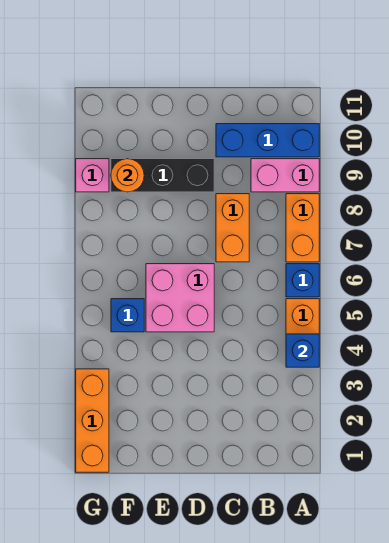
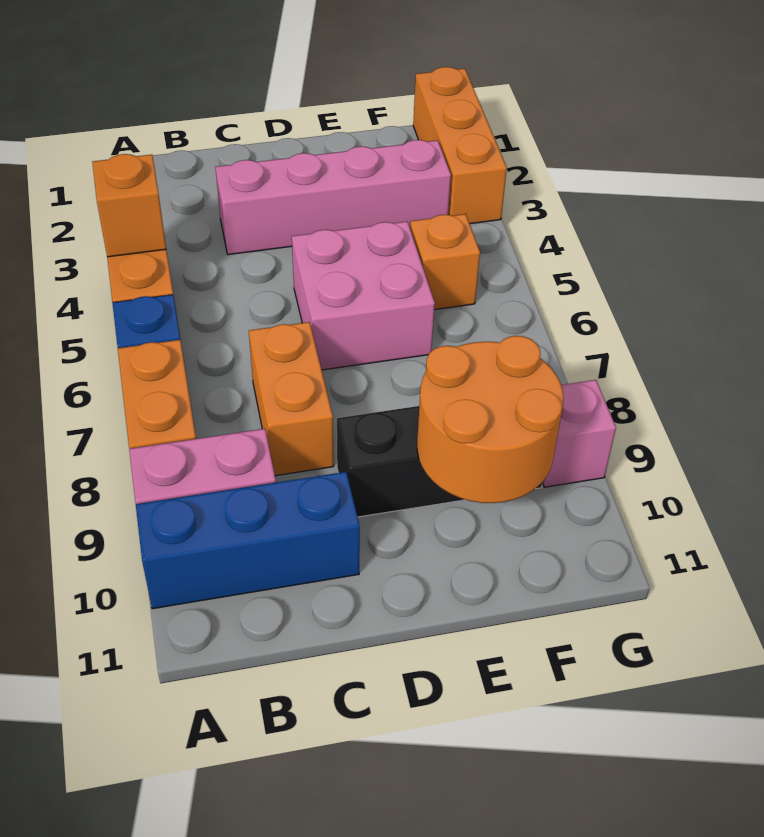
blue brick A4 level 2 -> orange brick A4 level 2
none -> pink brick C3:F3 level 1
blue brick F5 level 1 -> orange brick F5 level 1
orange round brick F9 level 2 -> orange round brick E9:F10 level 2

